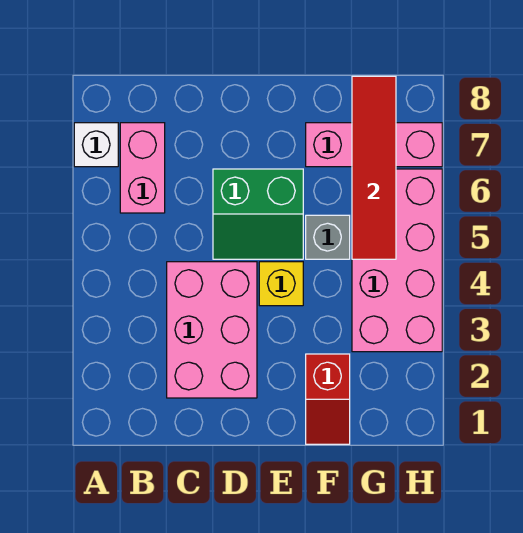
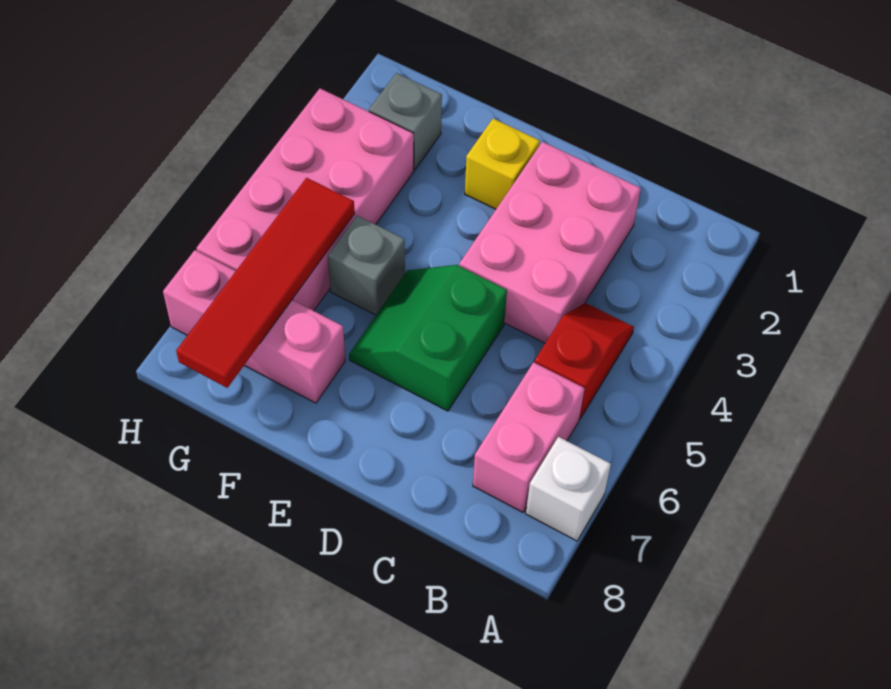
green slope D5:E6 level 1 top 6 -> green slope D5:E6 level 1 top D
yellow brick E4 level 1 -> yellow brick E2 level 1
red slope F1:F2 level 1 top 2 -> red slope B4:B5 level 1 top 5
none -> grey brick G2 level 1

